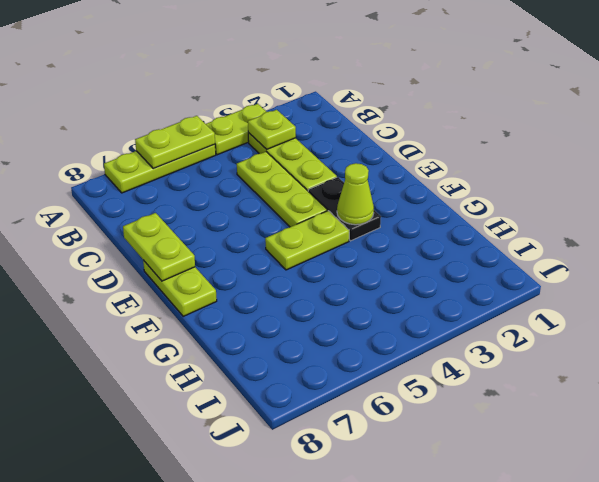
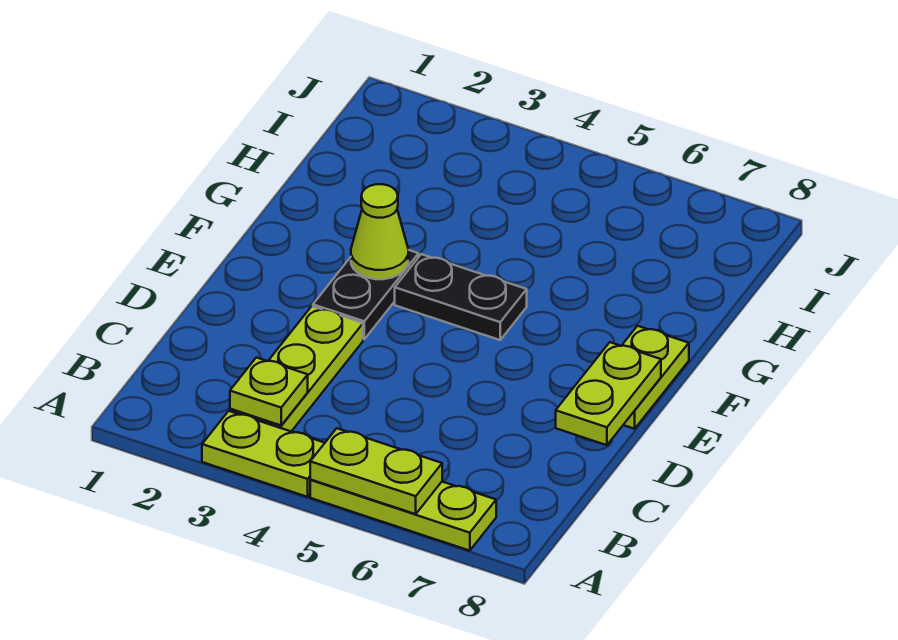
lime plate C4:E4 level 1 -> none
lime plate F4:F5 level 1 -> black plate F4:F5 level 1

